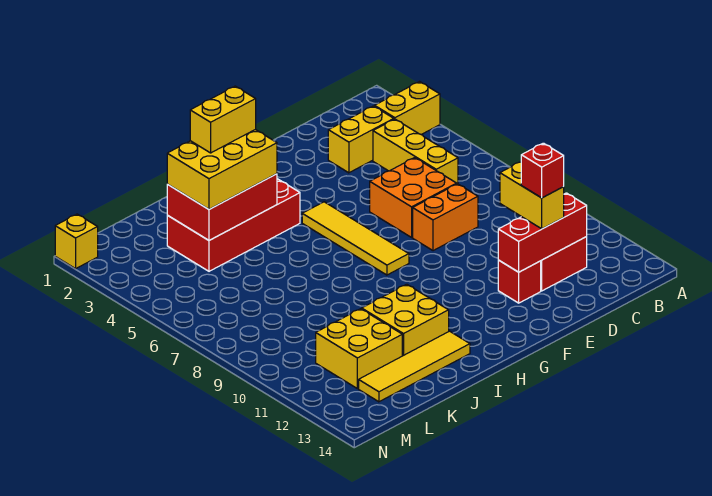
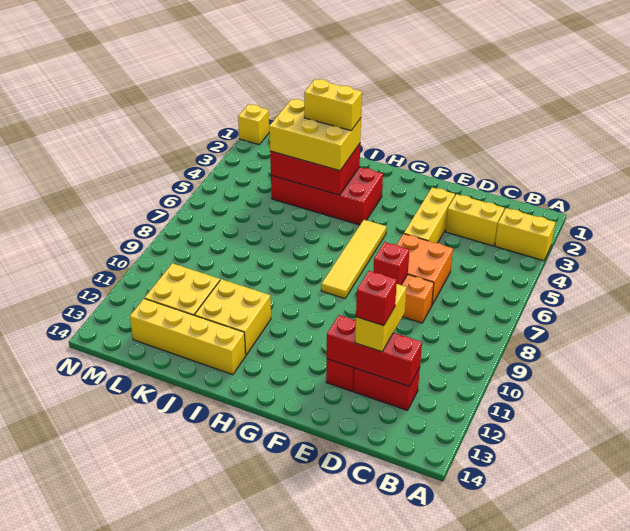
yellow brick C4:C6 level 1 -> yellow brick E3:E5 level 1
none -> red brick E8 level 2
yellow tile I13:L13 level 1 -> yellow brick I13:L13 level 1

